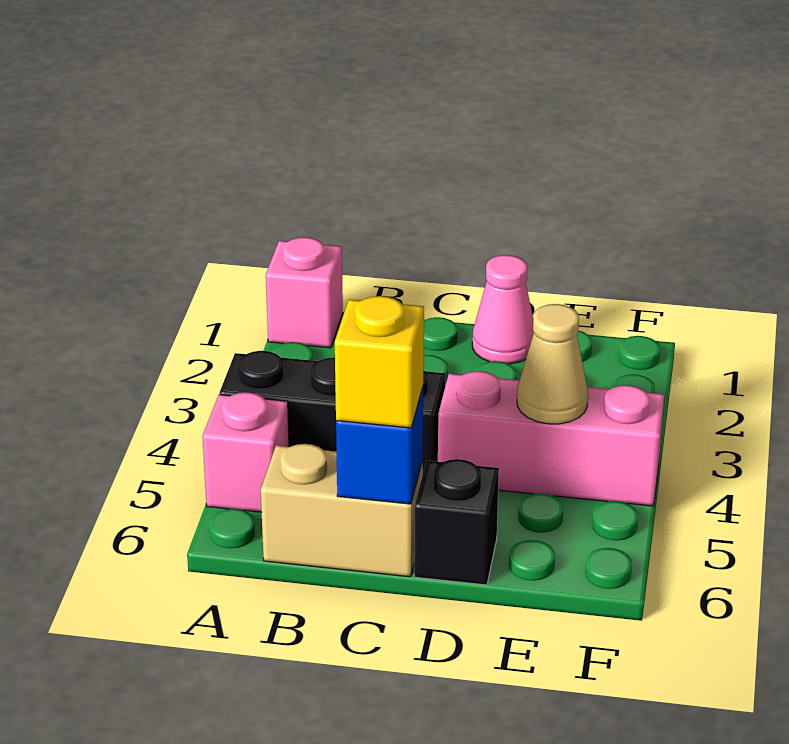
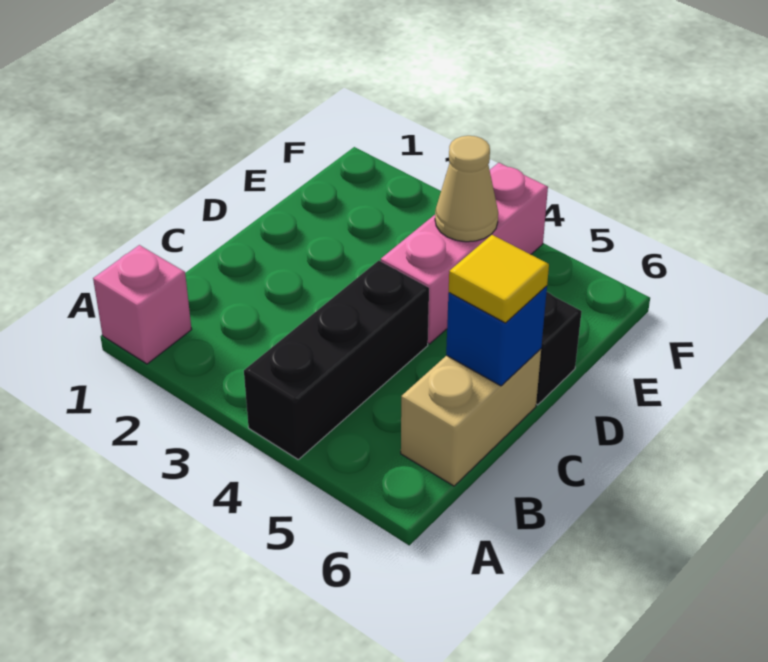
pink brick A5 level 1 -> none
yellow brick C6 level 3 -> yellow tile C6 level 3
pink cone D1 level 1 -> none

